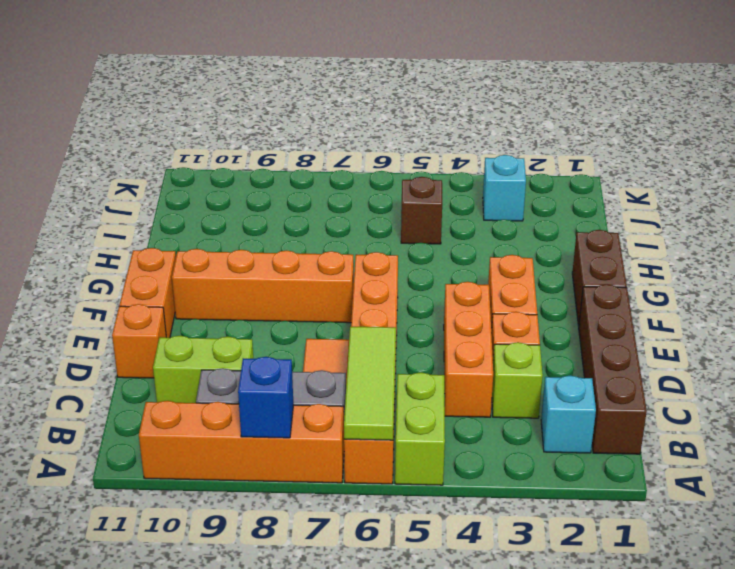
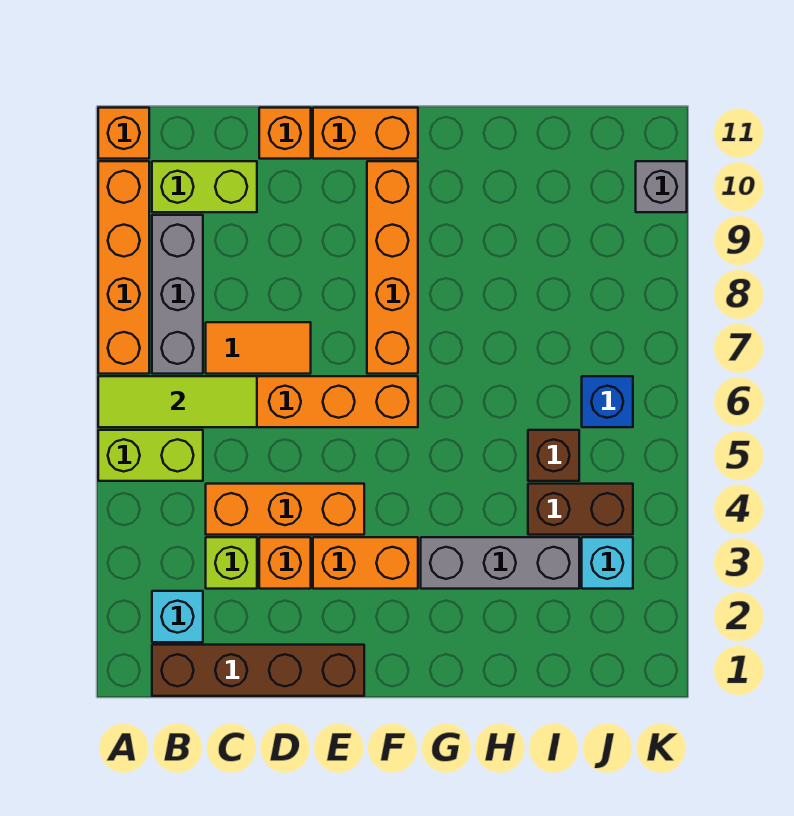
blue brick A8 level 2 -> blue brick J6 level 1
none -> orange brick A11 level 1
lime brick C9:C10 level 1 -> lime brick B10:C10 level 1
brown brick F1:G1 level 1 -> brown brick I4:J4 level 1
none -> grey brick G3:I3 level 1
none -> grey brick K10 level 1

